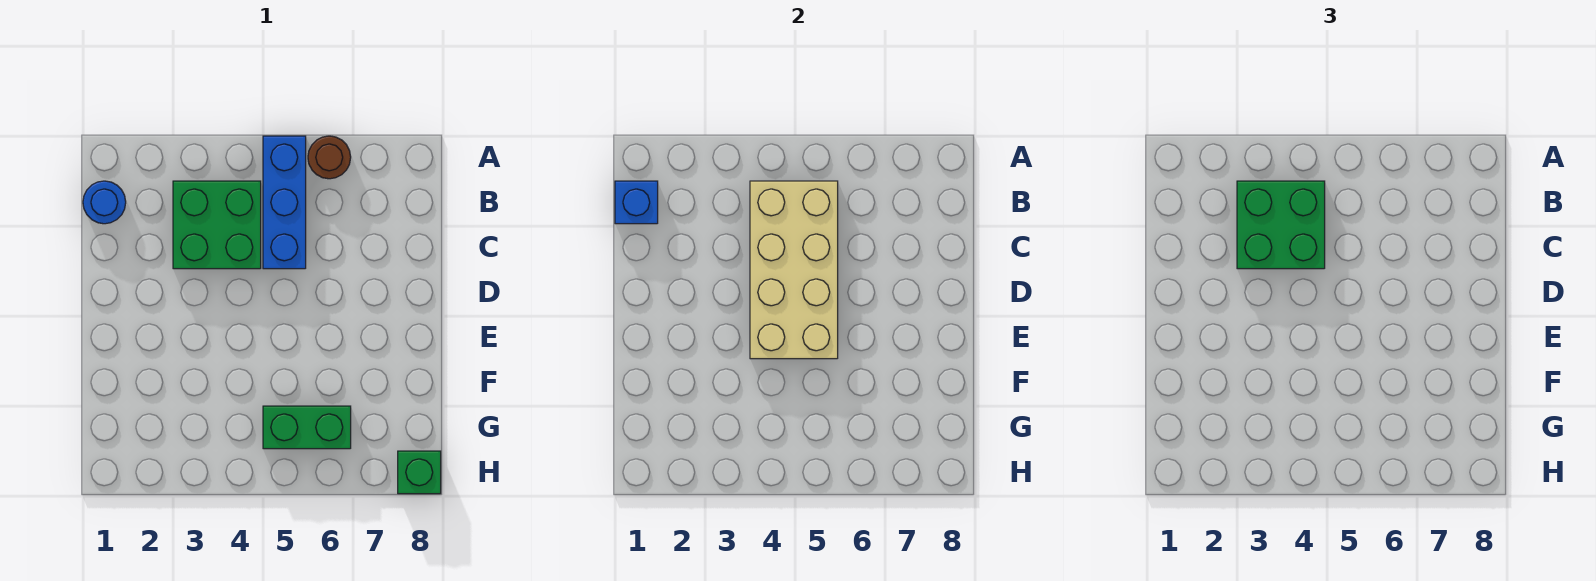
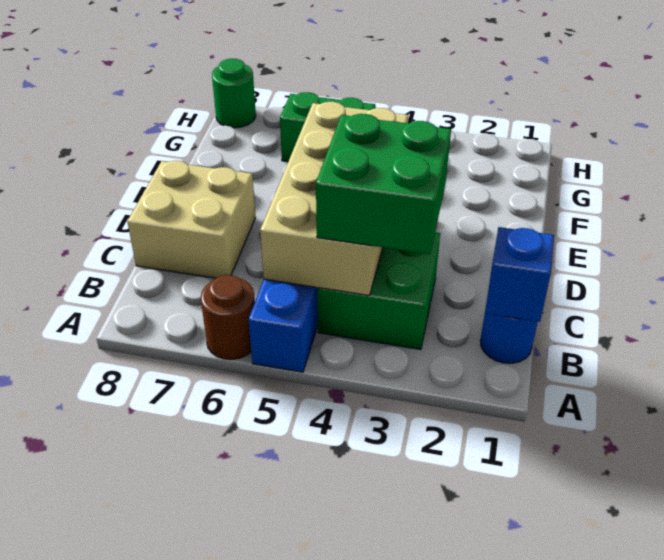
none -> tan brick C7:D8 level 1
green brick H8 level 1 -> green round brick H8 level 1

